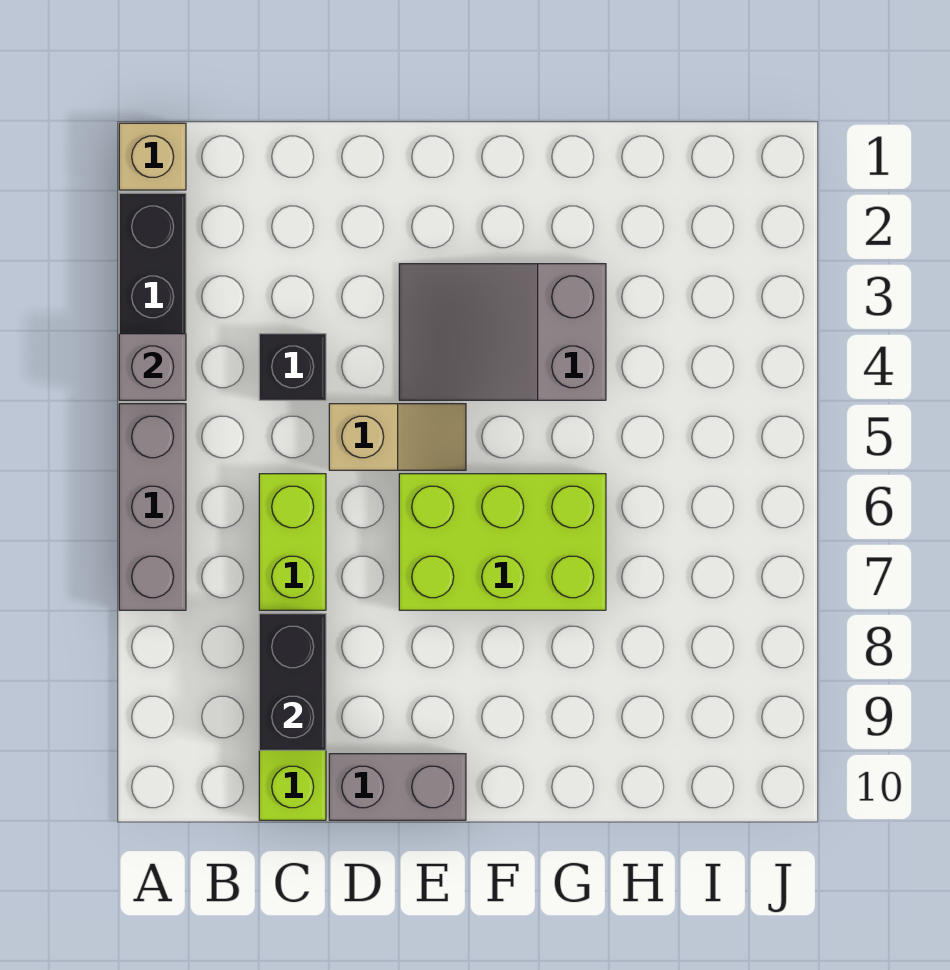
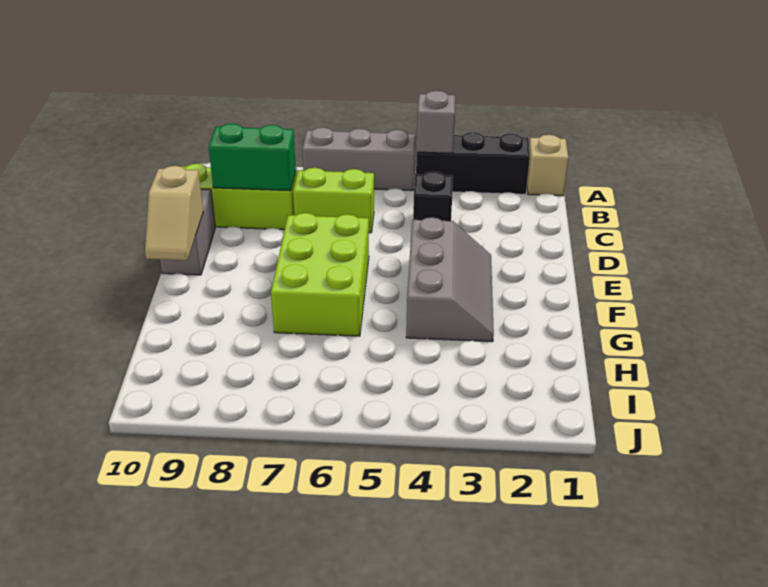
black brick C8:C9 level 2 -> green brick C8:C9 level 2
tan slope D5:E5 level 1 top D -> tan slope E10:F10 level 2 top E
grey slope E3:G4 level 1 top G -> grey slope E3:G4 level 1 top 4

